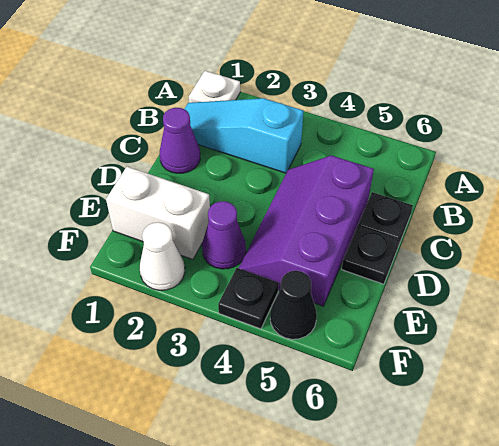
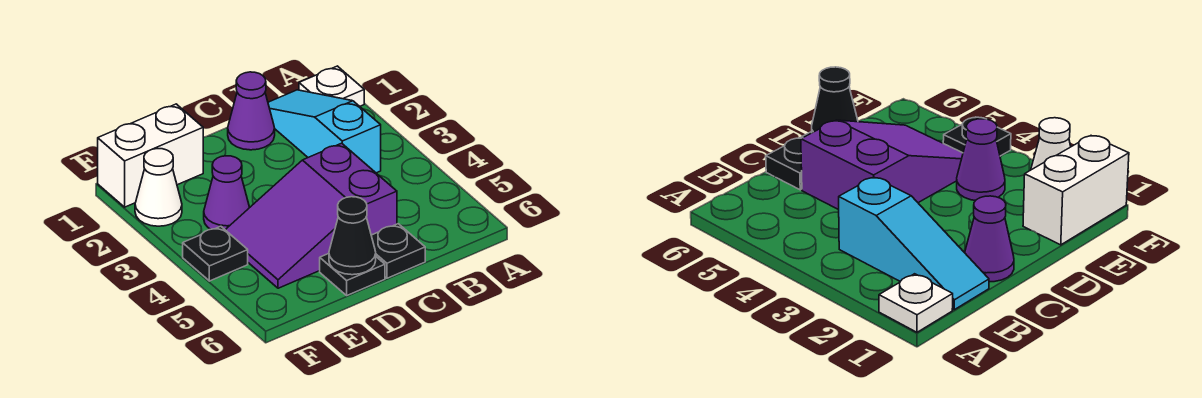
purple slope C4:E5 level 1 top 5 -> purple slope C4:E5 level 1 top C
white brick E1:E2 level 1 -> white brick E1:F1 level 1
black cone F5 level 1 -> black cone D6 level 2

